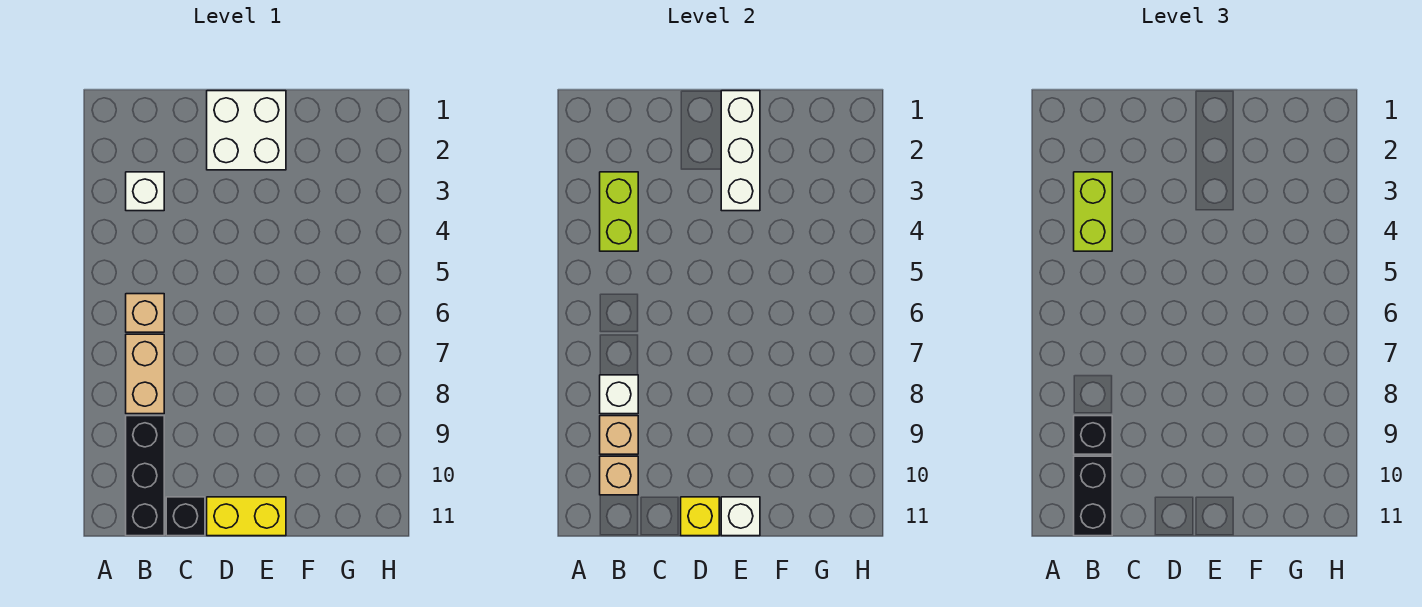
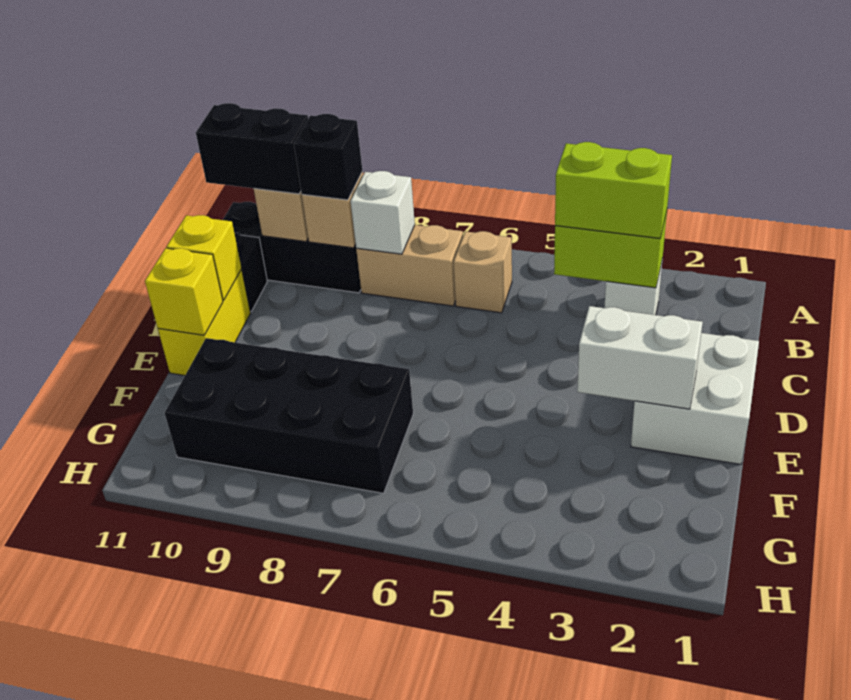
white brick E1:E3 level 2 -> white brick E2:E3 level 2
white brick E11 level 2 -> yellow brick E11 level 2
none -> black brick F7:G10 level 1

